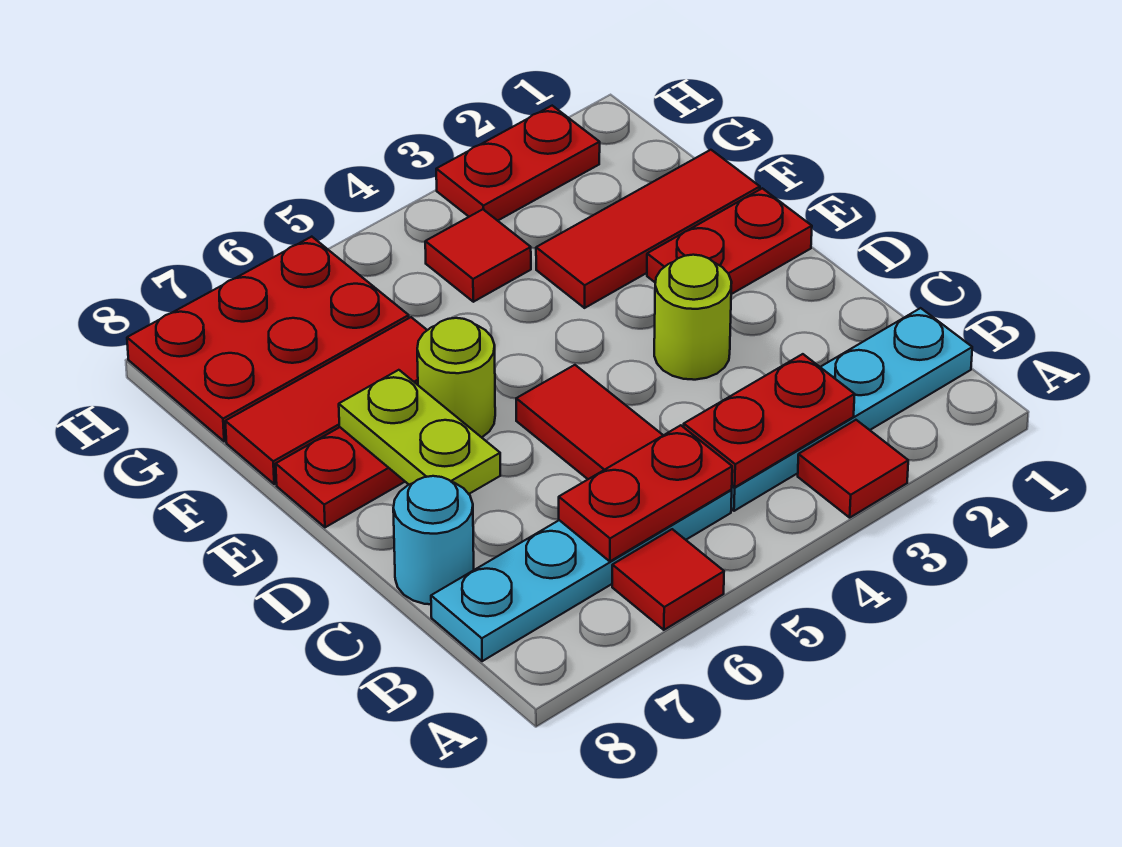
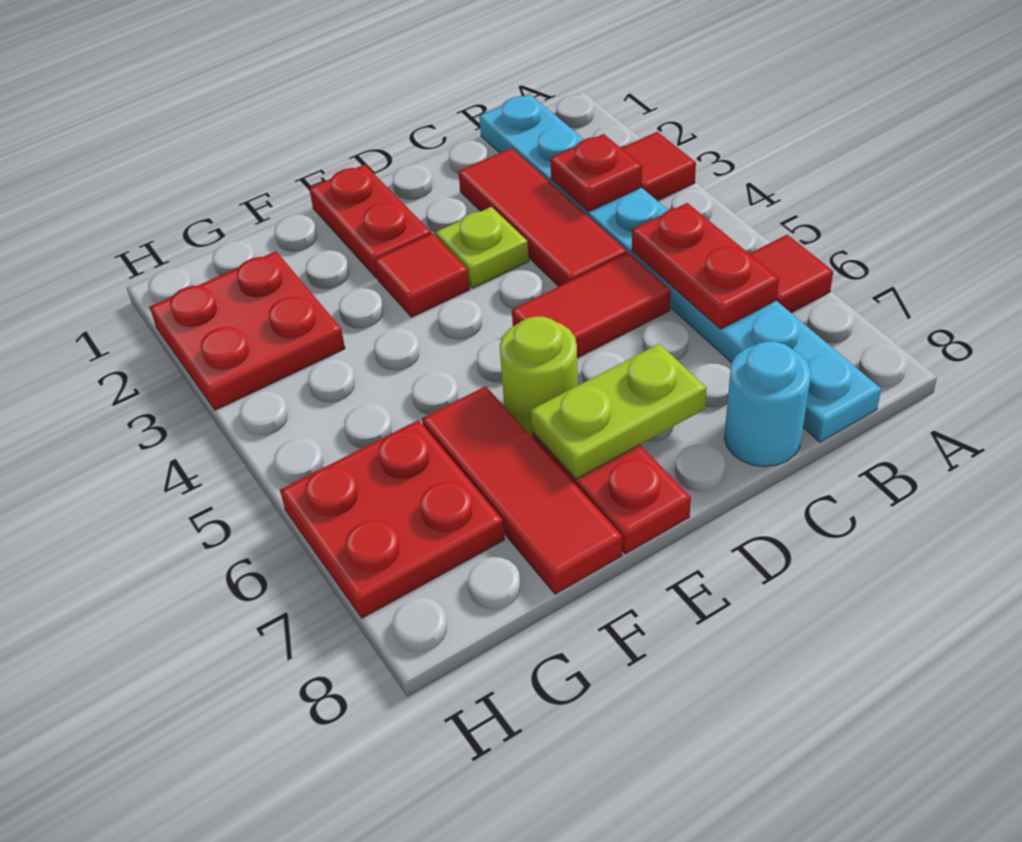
red plate B3:B4 level 2 -> red plate B3 level 2
lime round brick D3 level 1 -> lime plate D3 level 1
red tile F1:F3 level 1 -> red tile C2:C4 level 1
red tile G4 level 1 -> red tile E3 level 1
red plate G6:H8 level 1 -> red plate G6:H7 level 1
red plate H2:H3 level 1 -> red plate G2:H3 level 1

